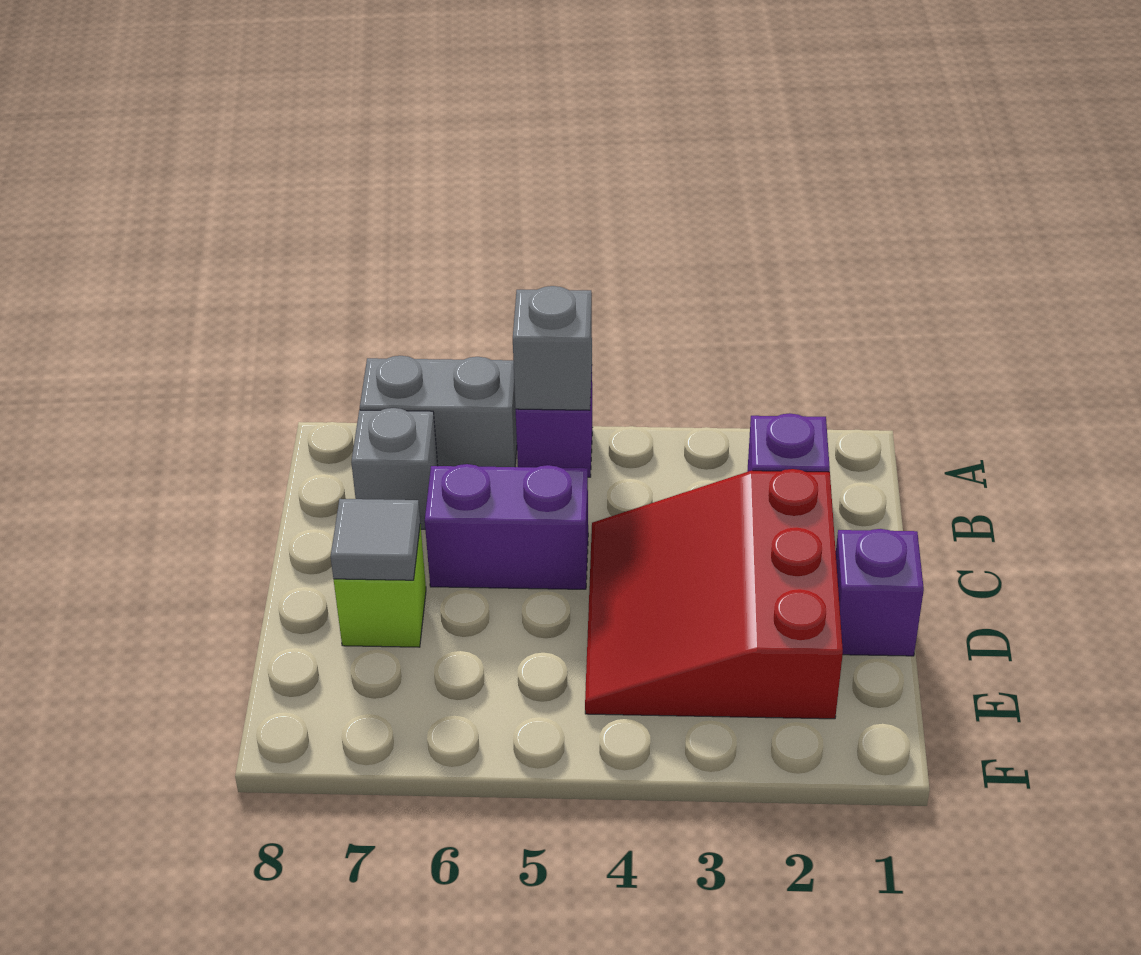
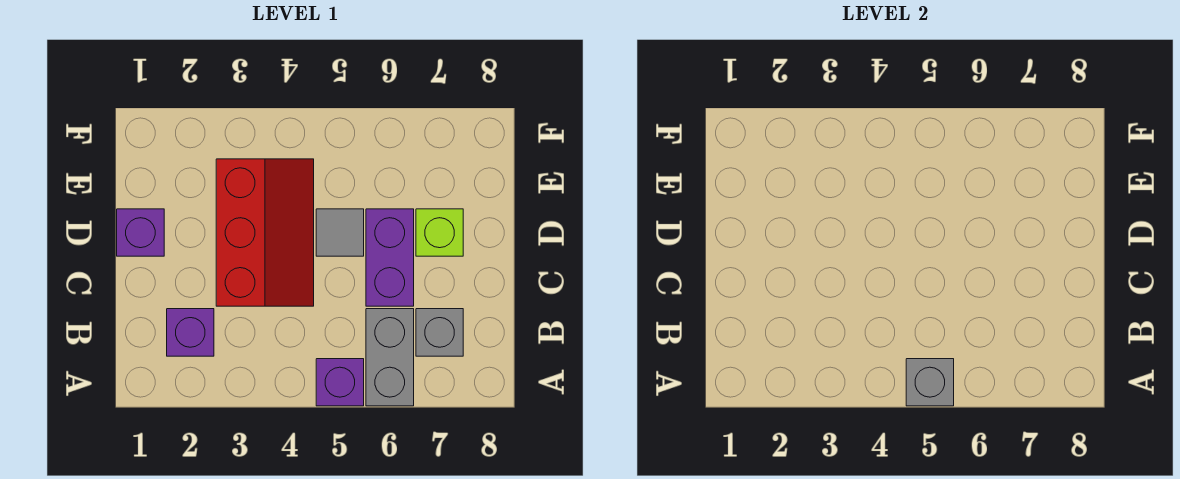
grey brick A6:A7 level 1 -> grey brick A6:B6 level 1
red slope C2:E4 level 1 top 2 -> red slope C3:E4 level 1 top 3
purple brick C5:C6 level 1 -> purple brick C6:D6 level 1
grey tile D7 level 2 -> grey tile D5 level 1

